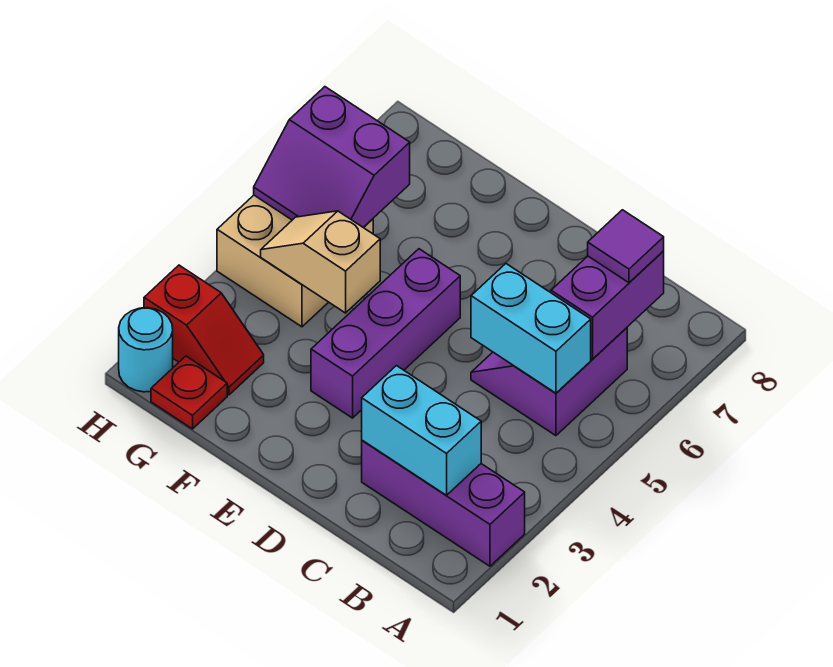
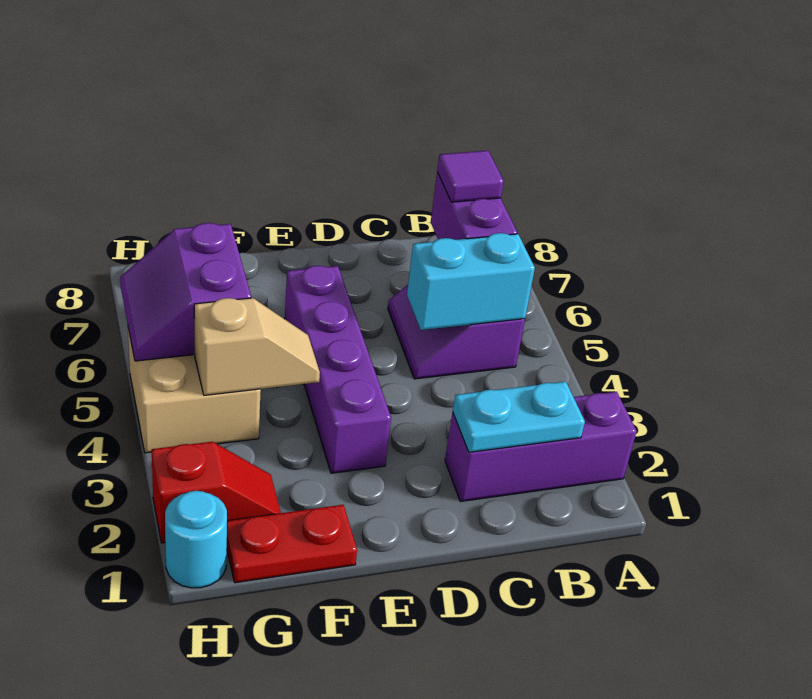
cyan brick B2:C2 level 2 -> cyan plate B2:C2 level 2
purple brick E3:E5 level 1 -> purple brick E3:E6 level 1
tan slope F4:G4 level 2 top F -> tan slope F4:G4 level 2 top G
red plate G1 level 1 -> red plate F1:G1 level 1
purple slope G5:H6 level 2 top 6 -> purple slope G5:H6 level 2 top G

